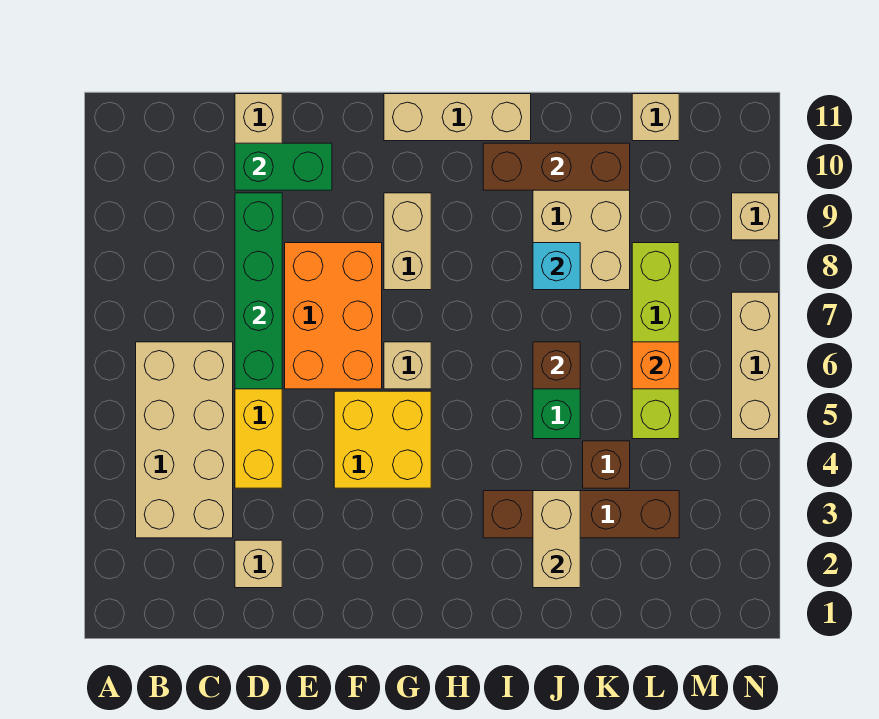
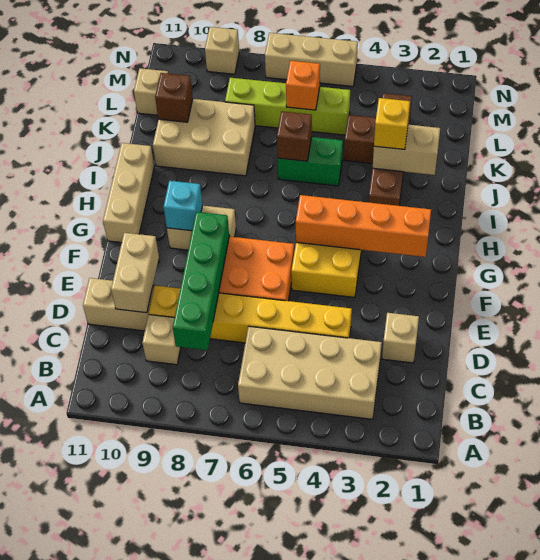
green brick D6:D9 level 2 -> green brick C8:F8 level 2
green brick D10:E10 level 2 -> tan brick D10:E10 level 2
none -> orange brick G2:G5 level 2
tan brick G6 level 1 -> tan brick C9 level 1
brown brick I10:K10 level 2 -> brown brick K10 level 2
none -> yellow brick J3 level 3
cyan brick J8 level 2 -> cyan brick G9 level 2

